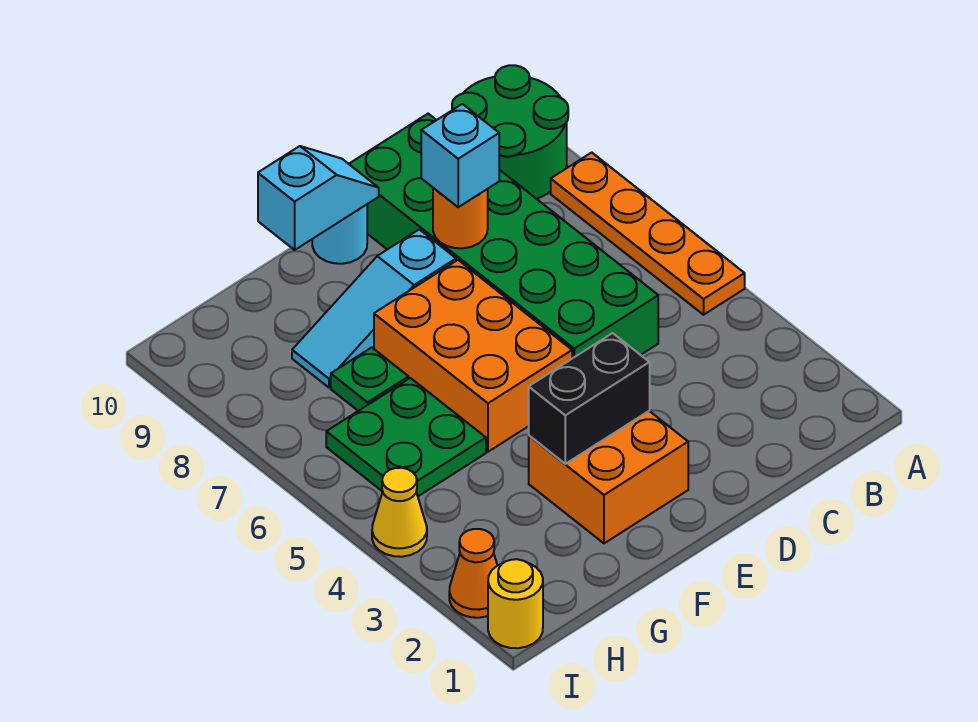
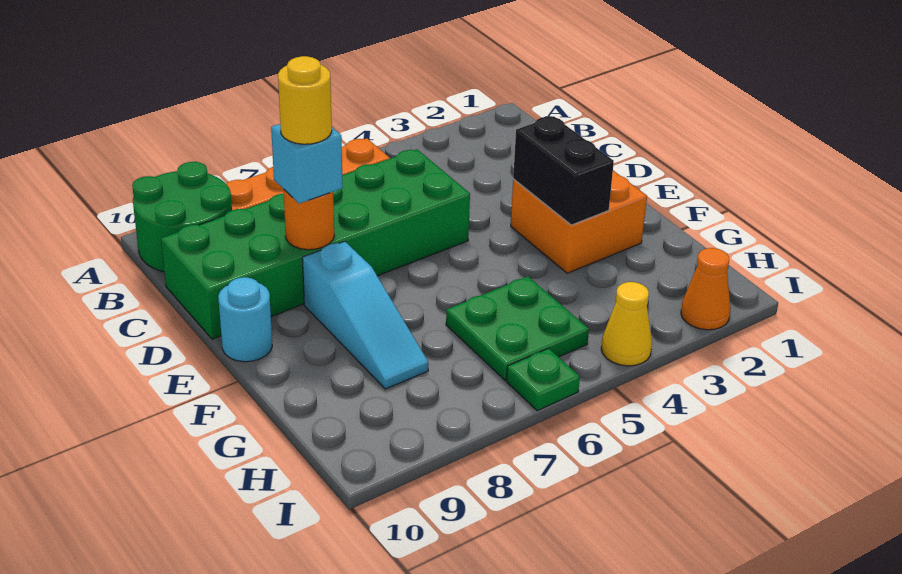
orange brick E5:F7 level 1 -> none
cyan slope E10:F10 level 2 top F -> none
green plate G7 level 1 -> green plate I6 level 1
yellow round brick I1 level 1 -> yellow round brick D8 level 4

